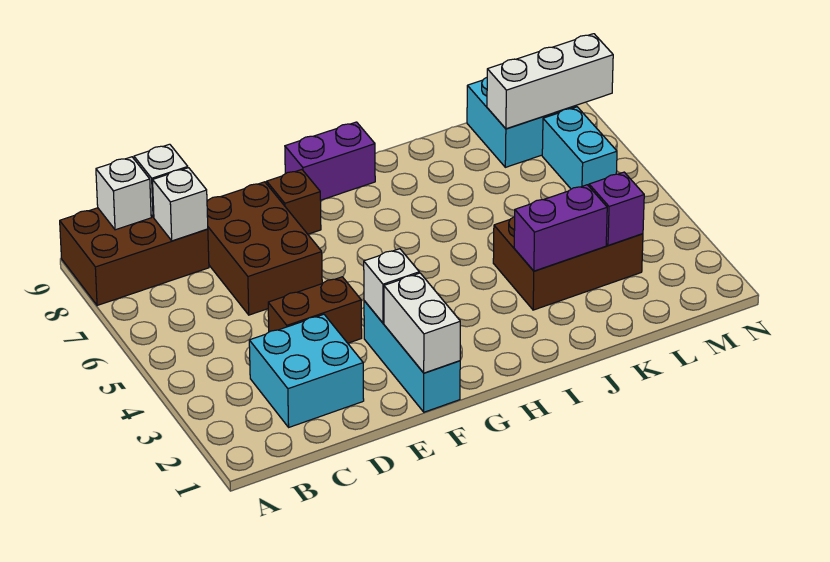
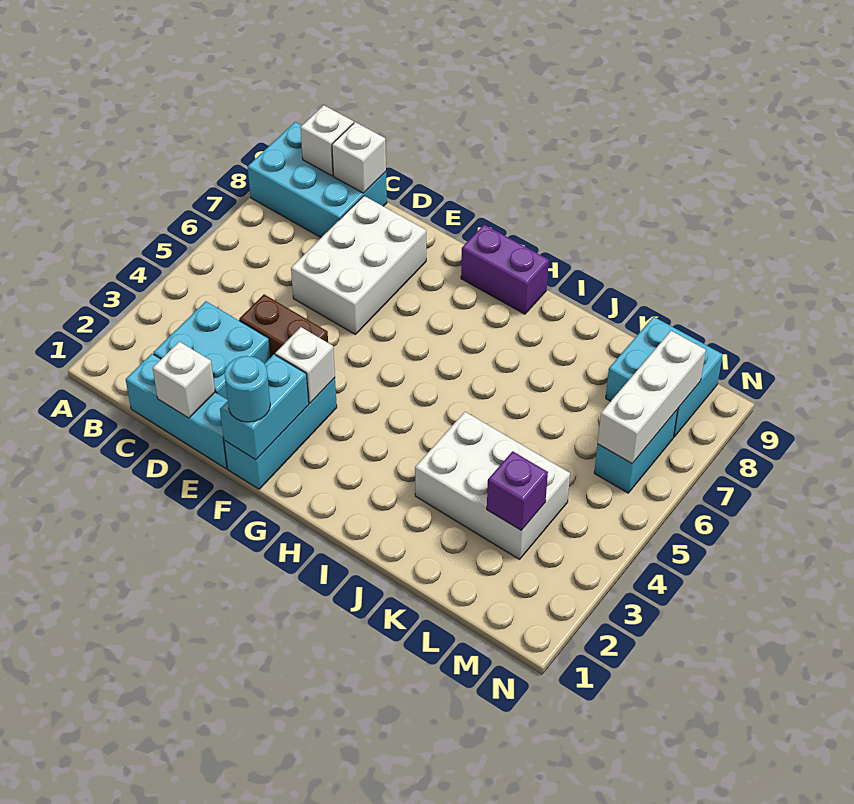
brown brick A8:C9 level 1 -> cyan brick A8:C9 level 1
none -> cyan brick C1:E1 level 1
white brick C8 level 2 -> white brick D1 level 2
brown brick D6:E8 level 1 -> white brick D6:E8 level 1
white brick F1:F2 level 2 -> cyan brick F1:F2 level 2
none -> cyan round brick F1 level 3
brown brick F8 level 1 -> none
brown brick J3:L4 level 1 -> white brick J3:L4 level 1
purple brick J3:K3 level 2 -> none
white brick L8:N8 level 2 -> white brick M6:M8 level 2

